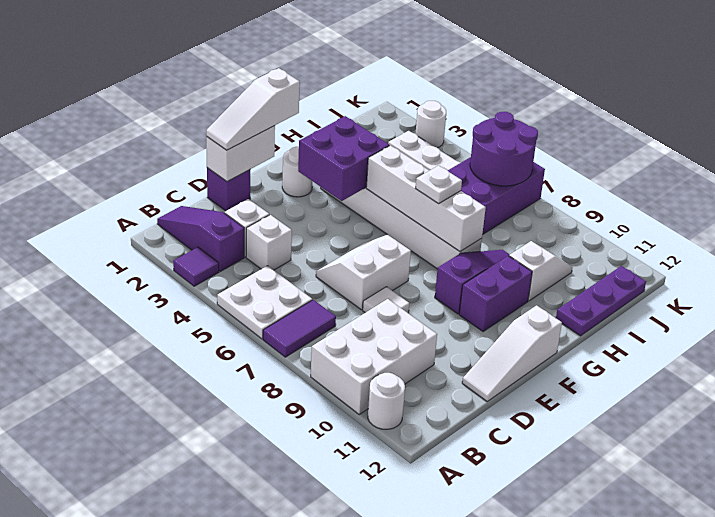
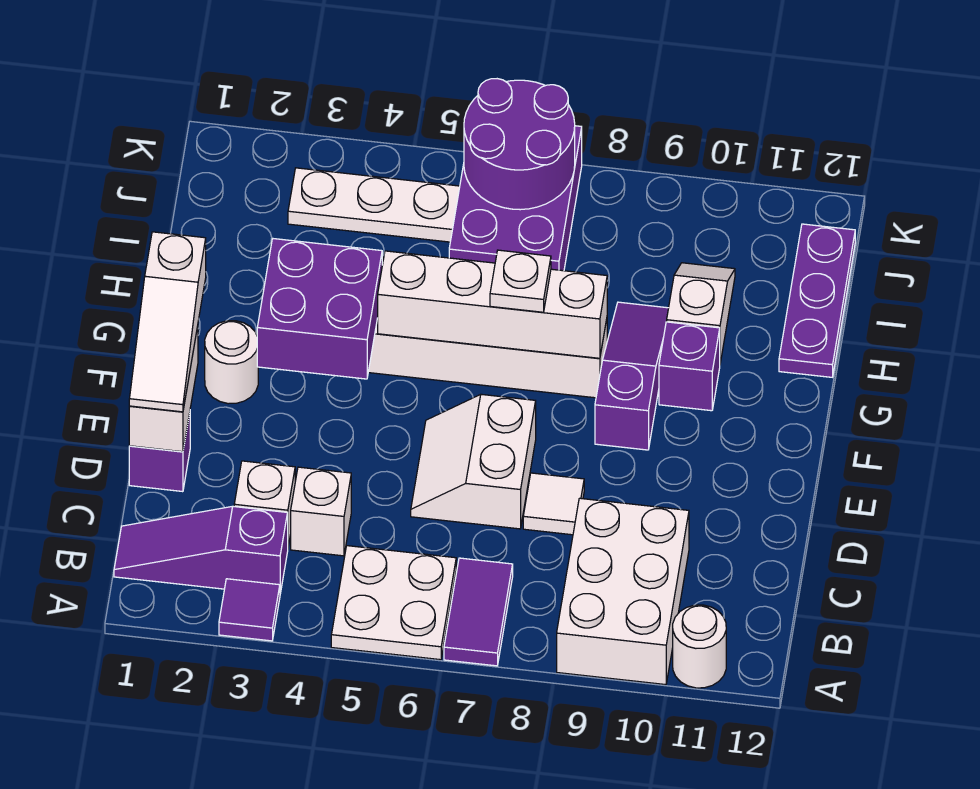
white slope D12:F12 level 1 top F -> none
purple brick F10:G10 level 1 -> purple brick G10 level 1
white round brick K3 level 1 -> none

